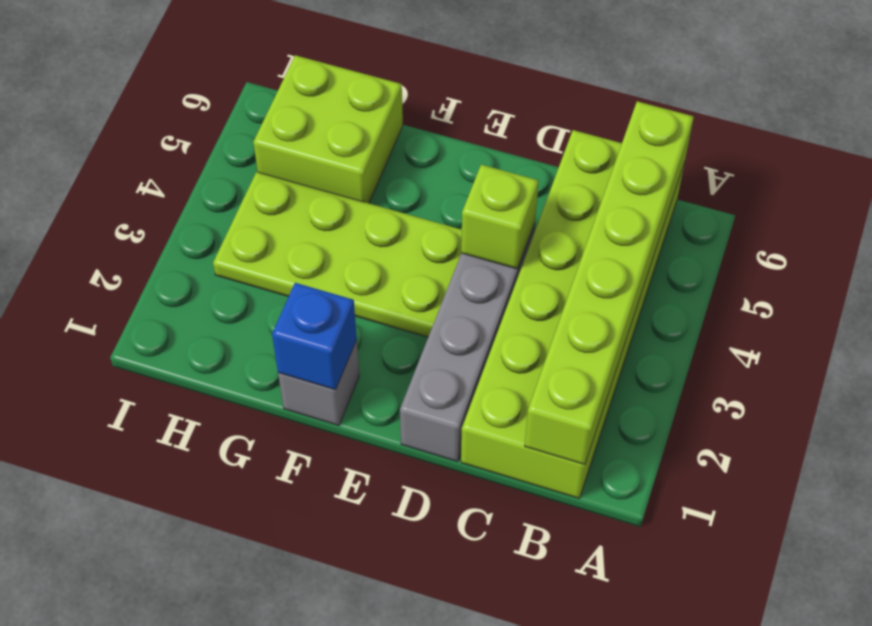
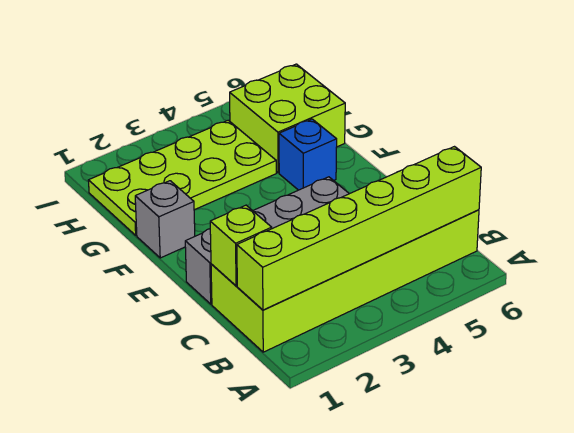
lime brick D4 level 2 -> lime brick C1 level 2
lime plate E3:H4 level 1 -> lime plate G1:H4 level 1
blue brick F1 level 2 -> blue brick F5 level 1

